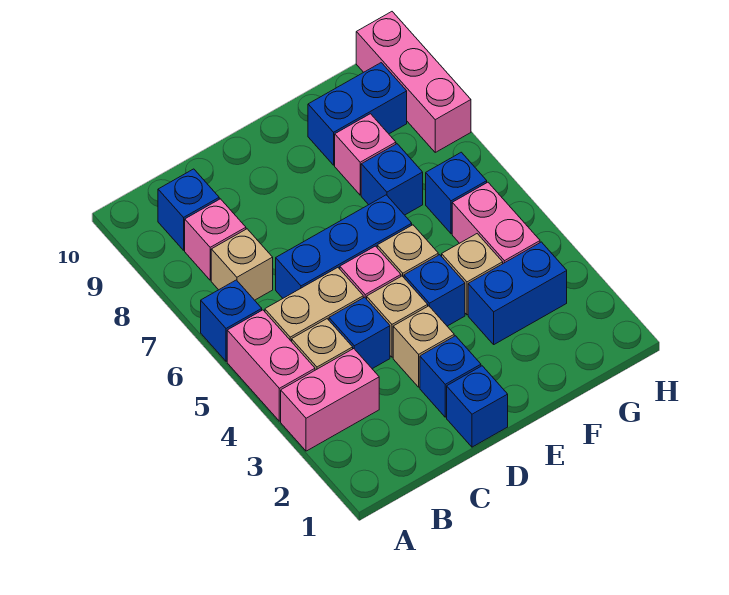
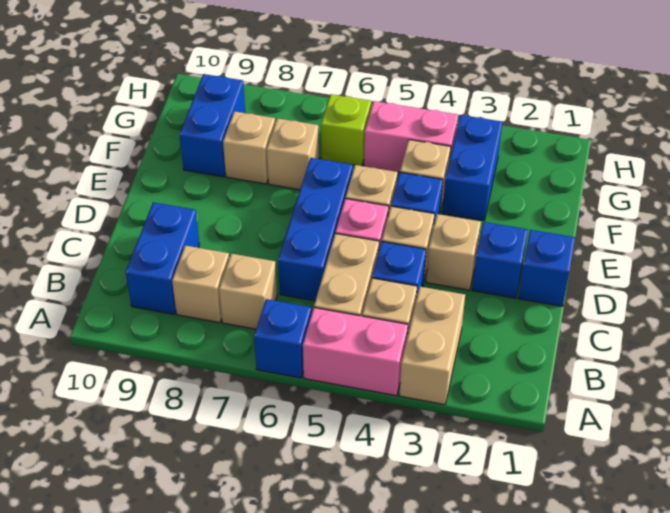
pink brick A3:B3 level 1 -> tan brick A3:B3 level 1
pink brick B8 level 1 -> tan brick B8 level 1
blue brick B9 level 1 -> blue brick B9:C9 level 1
blue brick F7 level 1 -> tan brick F7 level 1
pink brick F8 level 1 -> tan brick F8 level 1
blue brick G6 level 1 -> lime brick G6 level 1
pink brick H8:H10 level 1 -> none

